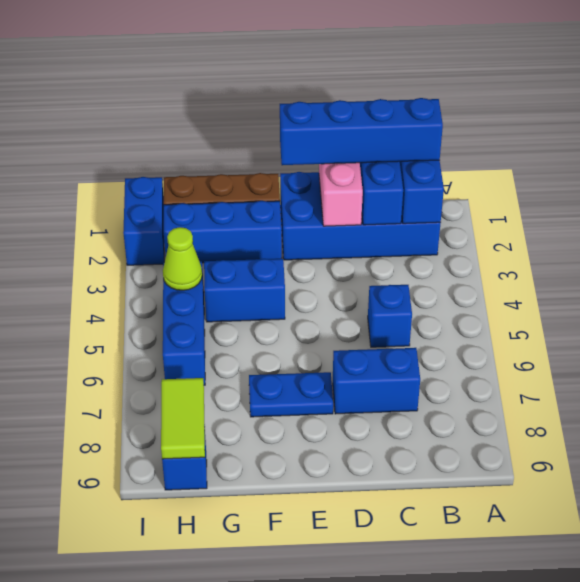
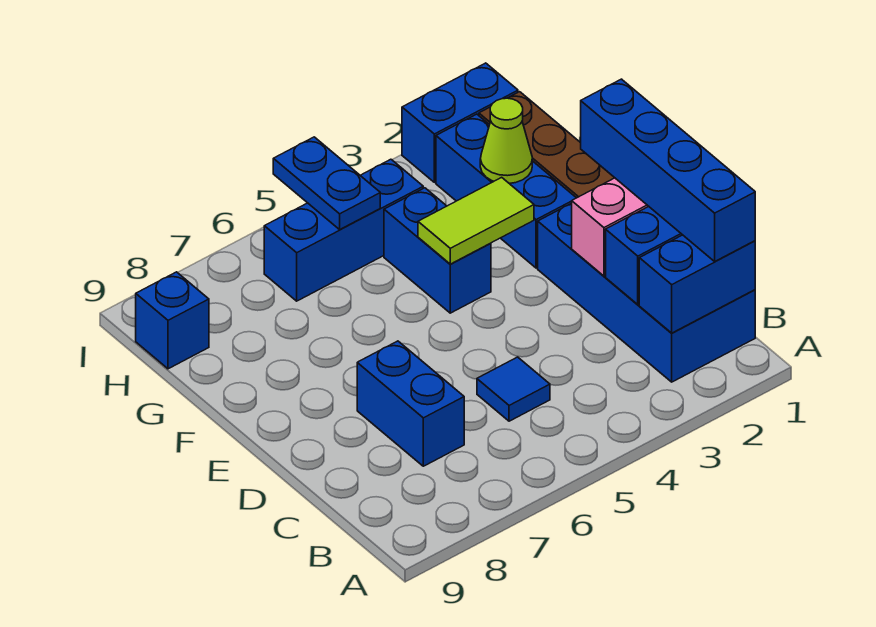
blue brick C5 level 1 -> blue tile C5 level 1
blue plate E7:F7 level 1 -> blue plate H5:I5 level 2
lime cone H4 level 2 -> lime cone G2 level 2
lime tile H8:H9 level 2 -> lime tile F3:F4 level 2

